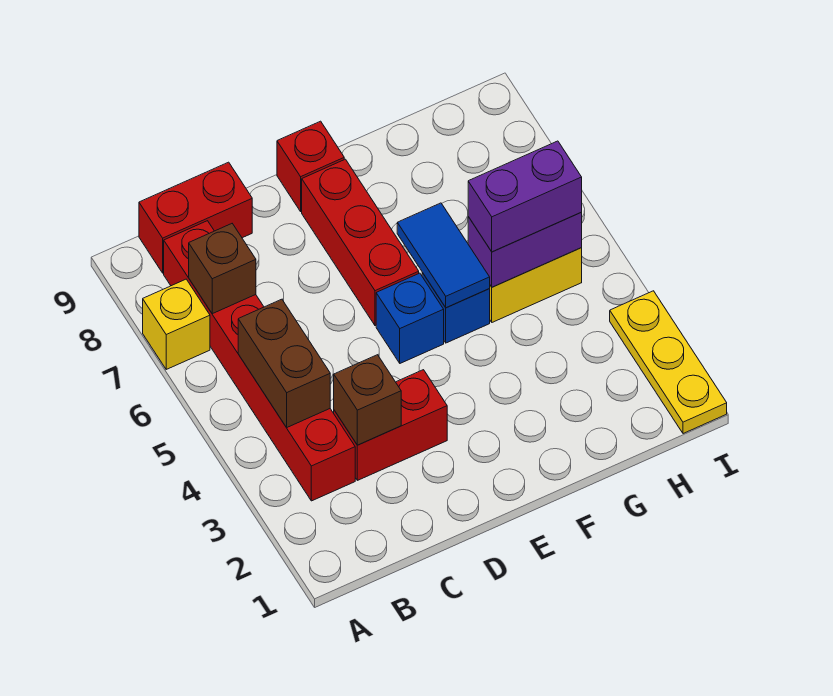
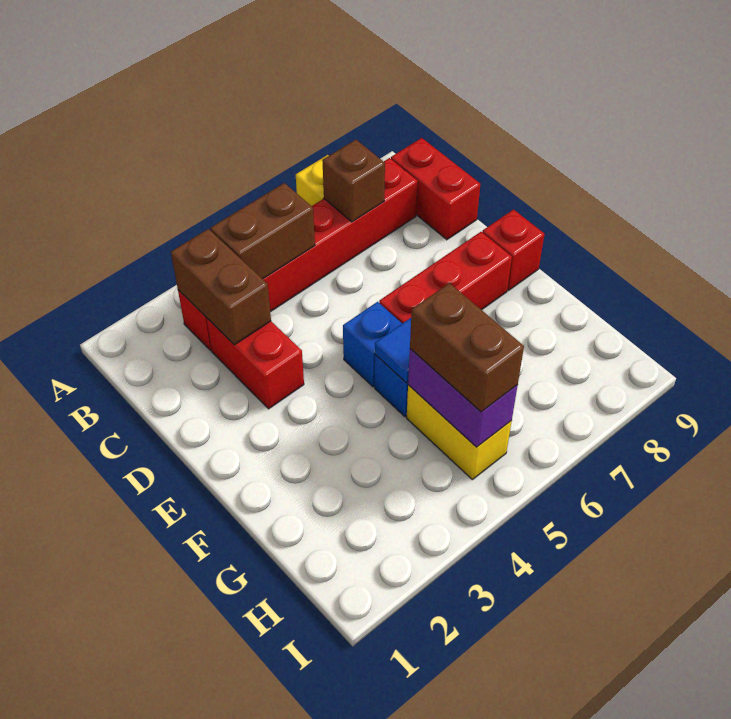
brown brick C3 level 2 -> brown brick B3:C3 level 2
purple brick G5:H5 level 3 -> brown brick G5:H5 level 3
yellow plate I1:I3 level 1 -> none

